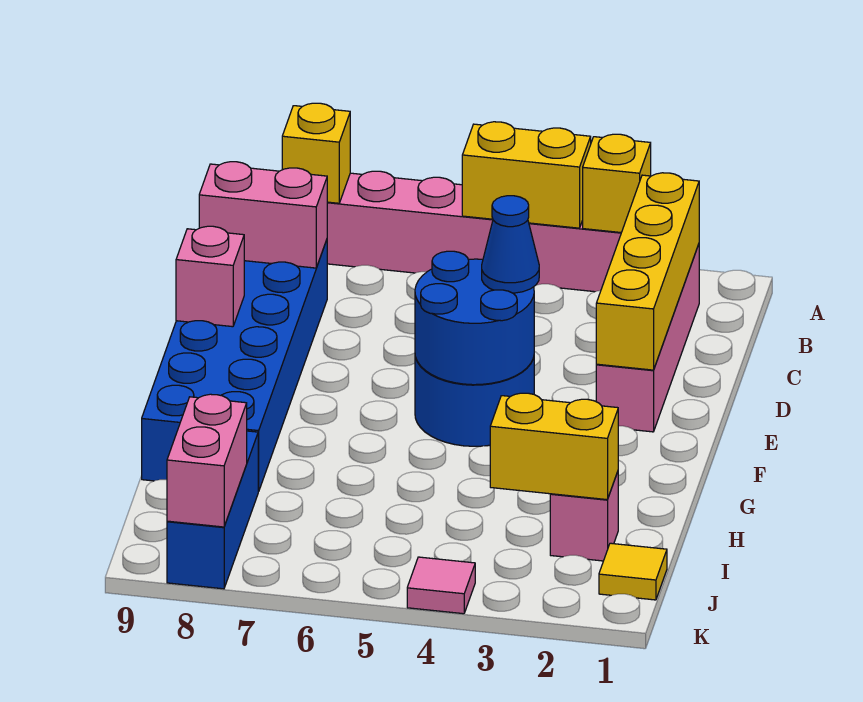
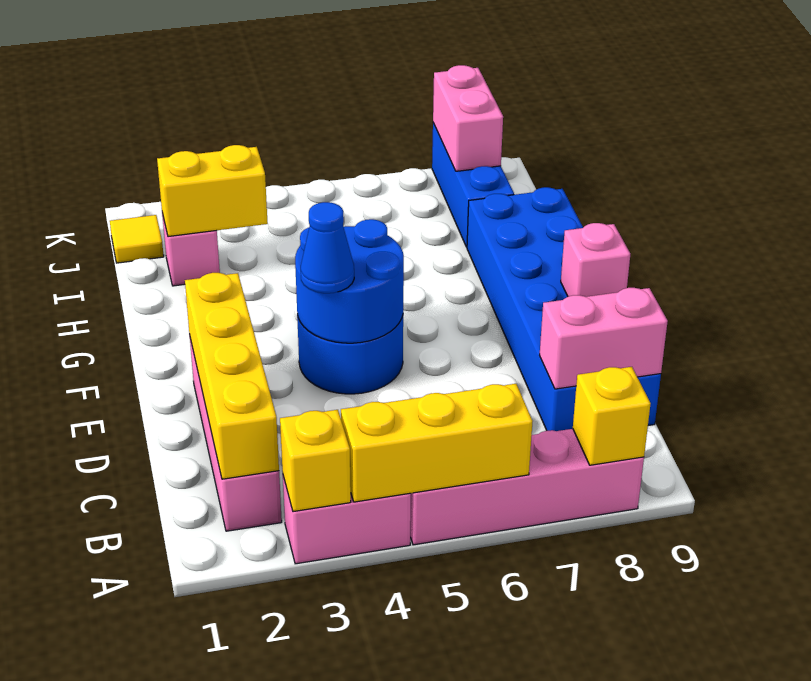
yellow brick A4:A5 level 2 -> yellow brick A4:A6 level 2
pink tile K4 level 1 -> none

